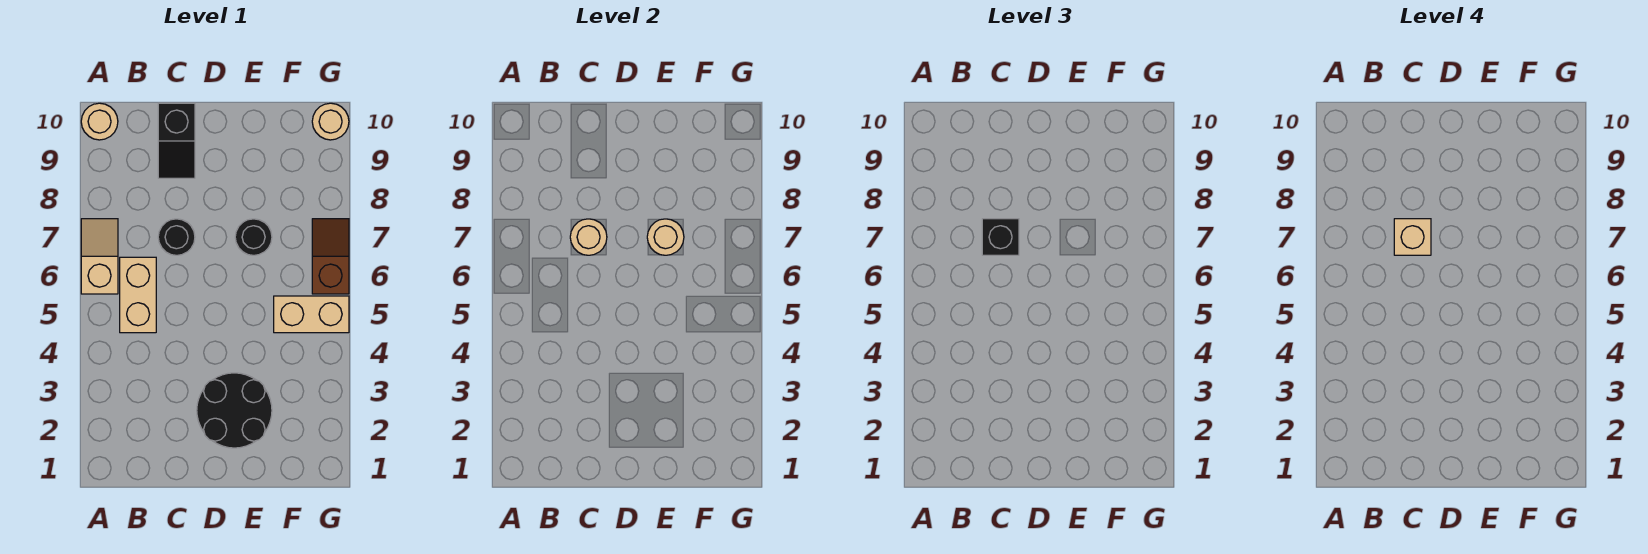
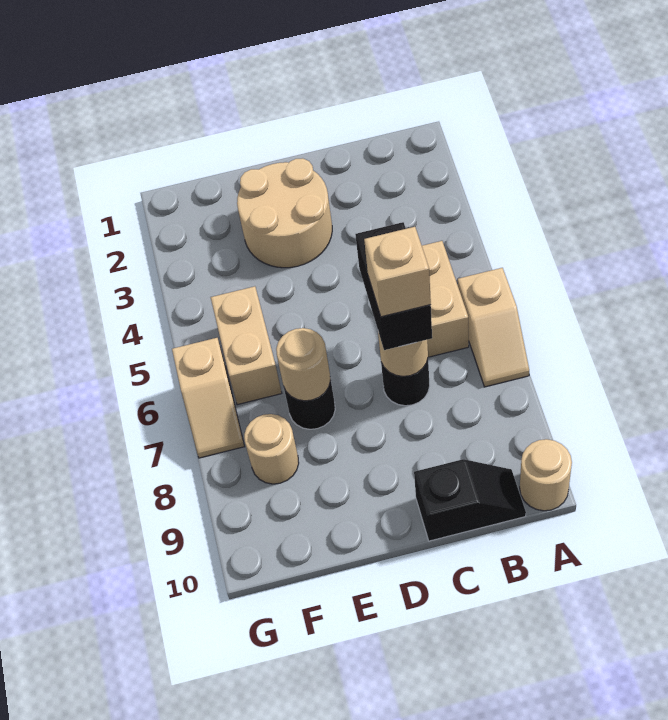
black brick C7 level 3 -> black brick C6:C7 level 3
black slope C9:C10 level 1 top 10 -> black slope B10:C10 level 1 top C
black round brick D2:E3 level 1 -> tan round brick D2:E3 level 1
tan brick F5:G5 level 1 -> tan brick F5:F6 level 1
brown slope G6:G7 level 1 top 6 -> tan slope G6:G7 level 1 top 6
tan round brick G10 level 1 -> tan round brick F8 level 1

